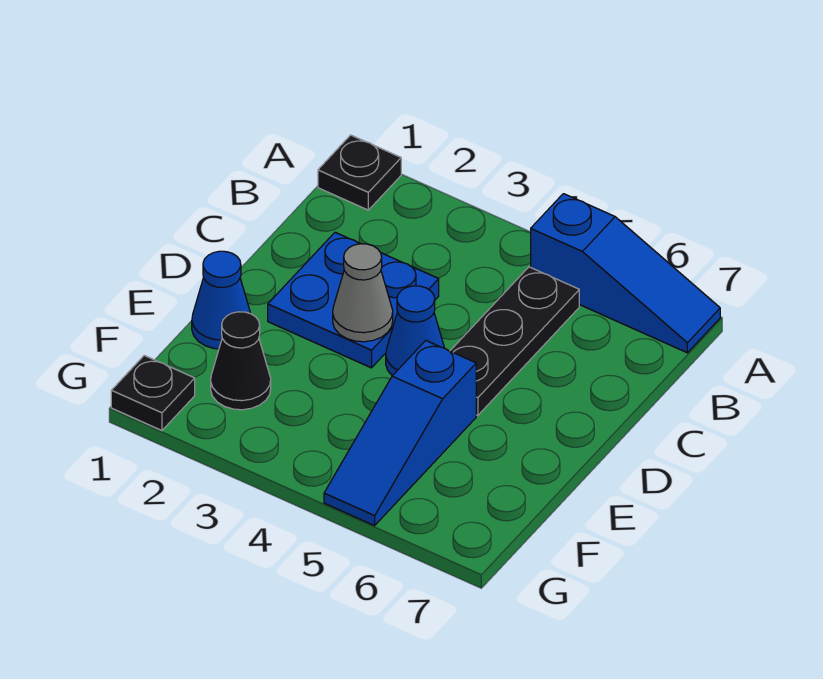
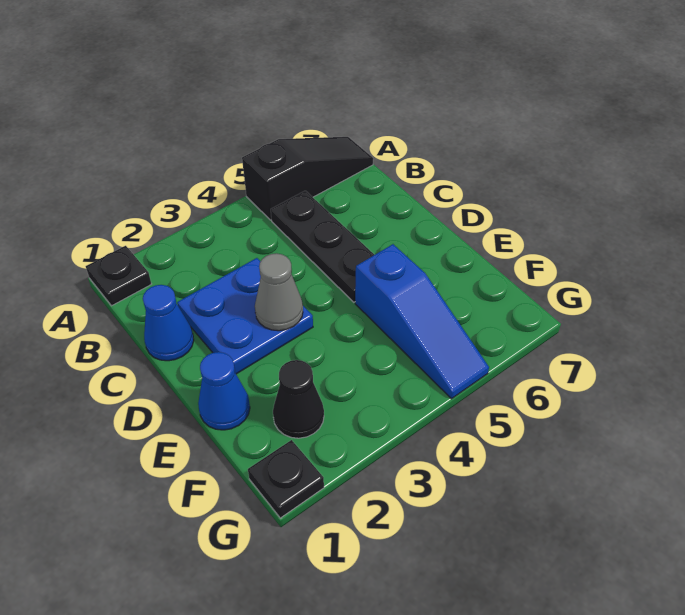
blue slope A5:A7 level 1 top 5 -> black slope A5:A7 level 1 top 5
blue cone D4 level 1 -> blue cone C1 level 1

